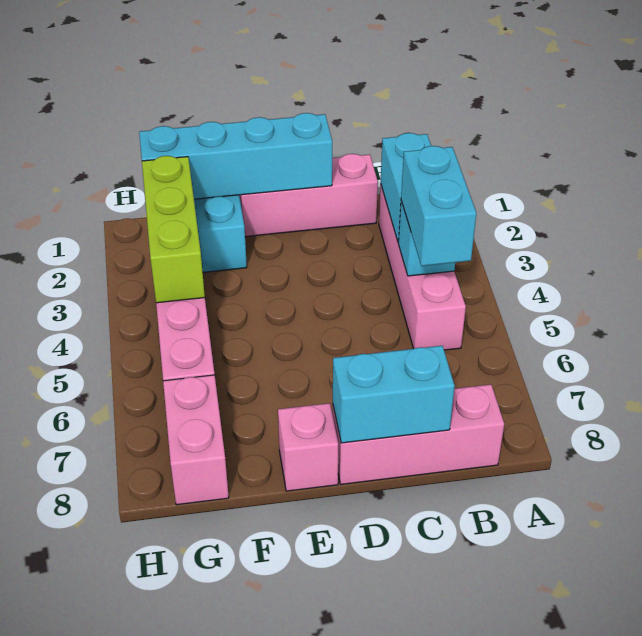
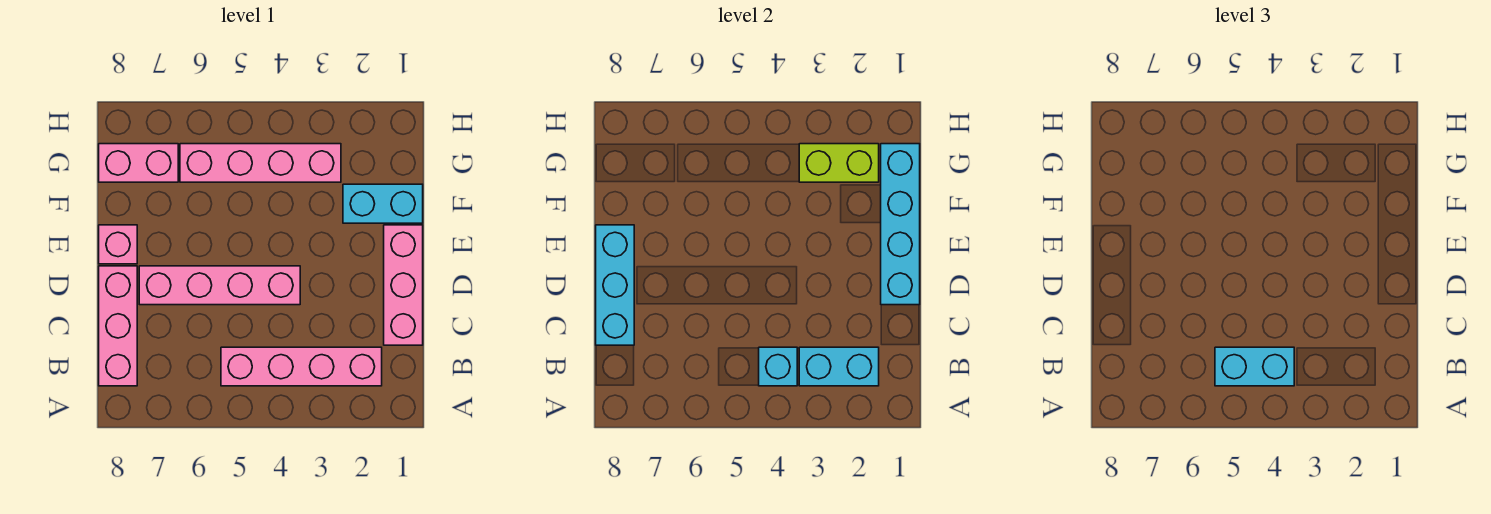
cyan brick C8:D8 level 2 -> cyan brick C8:E8 level 2
none -> pink brick D4:D7 level 1
lime brick G2:G4 level 2 -> lime brick G2:G3 level 2

